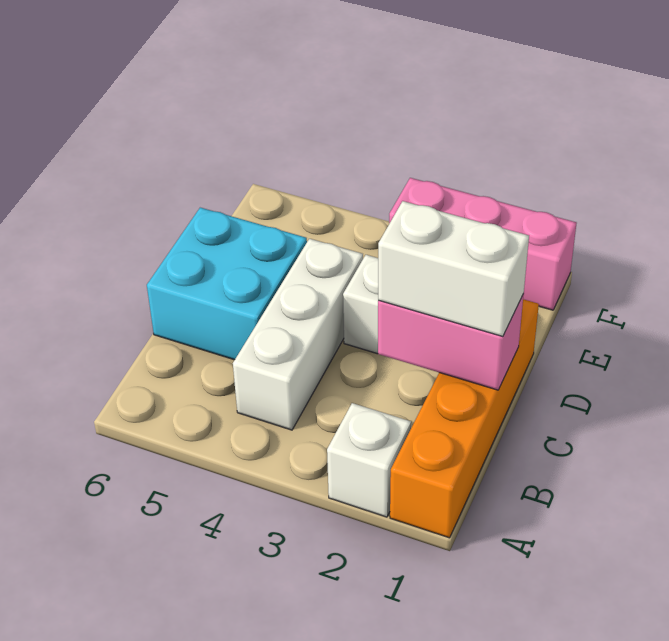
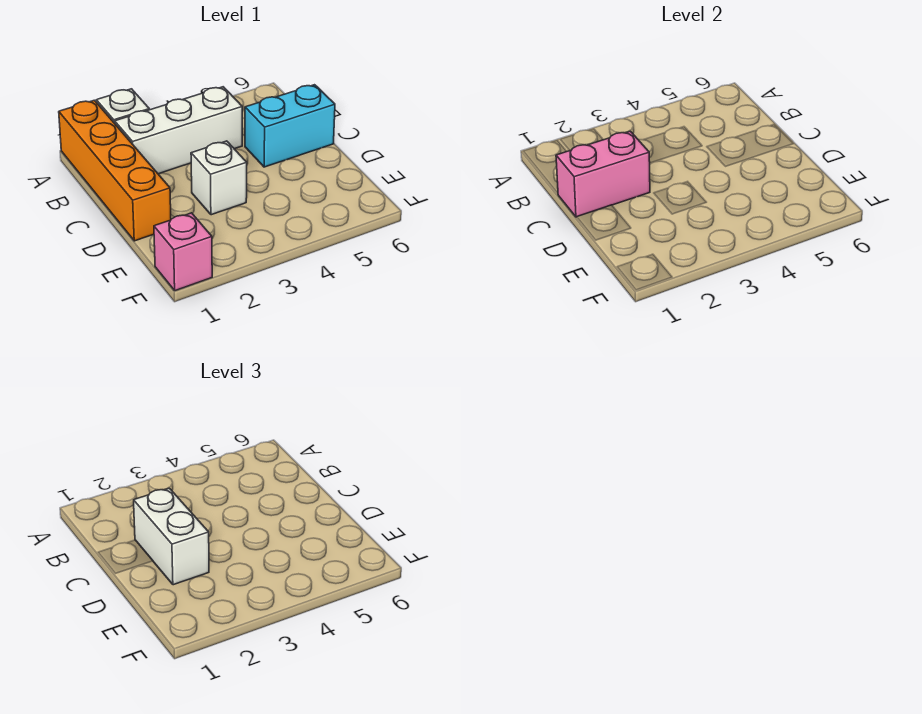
white brick B4:D4 level 1 -> white brick B2:B4 level 1
white brick C1:C2 level 3 -> white brick C2:D2 level 3
cyan brick C5:D6 level 1 -> cyan brick C5:C6 level 1
pink brick F1:F3 level 1 -> pink brick F1 level 1

